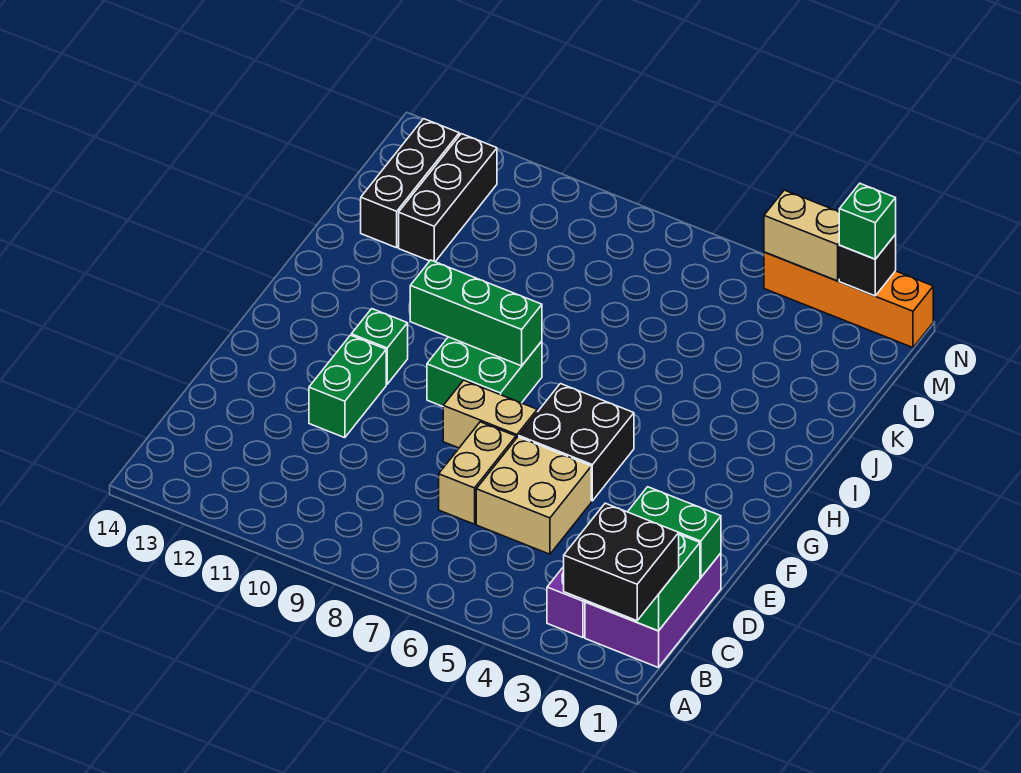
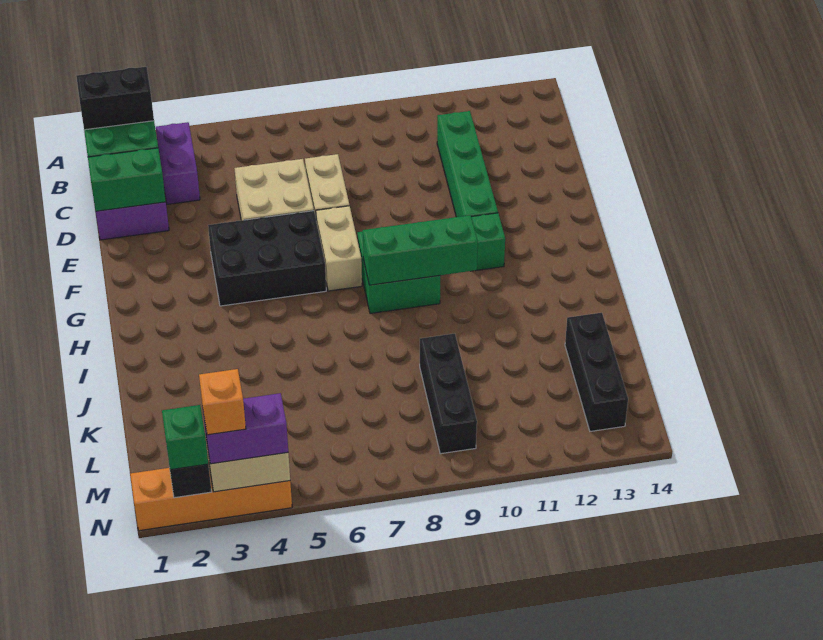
black brick A1:B2 level 3 -> black brick B1:B2 level 3
green brick E11:F11 level 1 -> green brick C11:F11 level 1
black brick F5:G6 level 1 -> black brick F4:G6 level 1
tan brick F7:F8 level 1 -> tan brick F7:G7 level 1
black brick K12:M12 level 1 -> black brick K9:M9 level 1
none -> purple brick N3:N4 level 3
none -> orange brick N3 level 4

